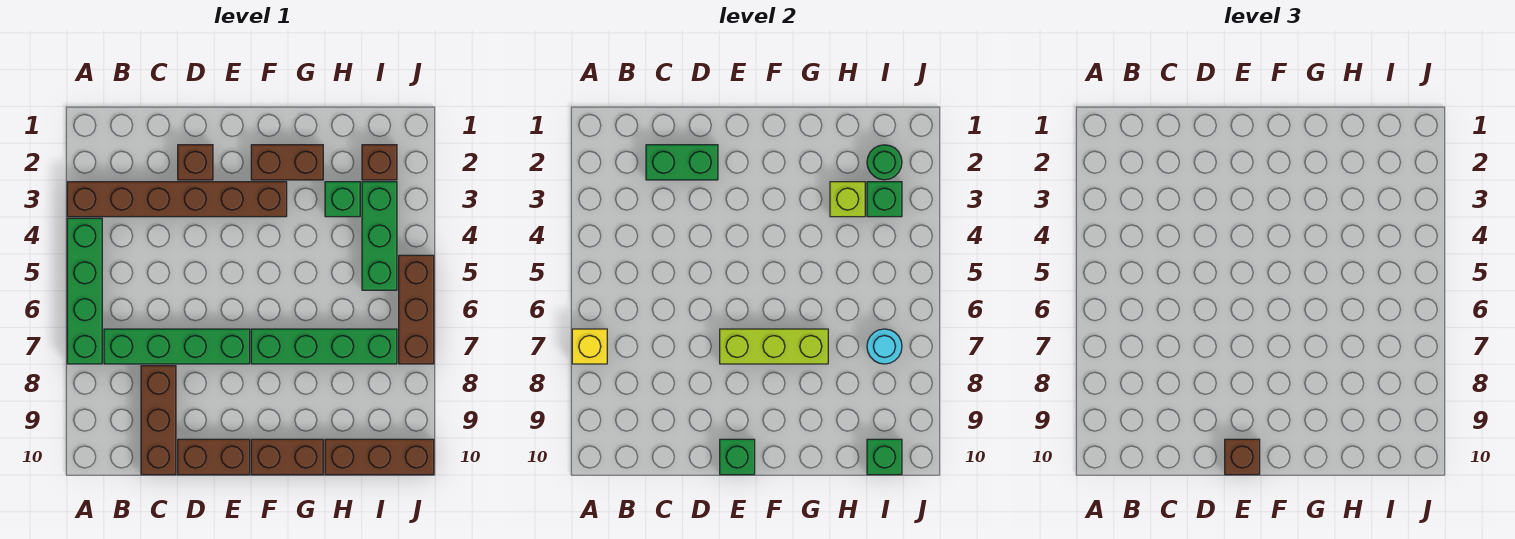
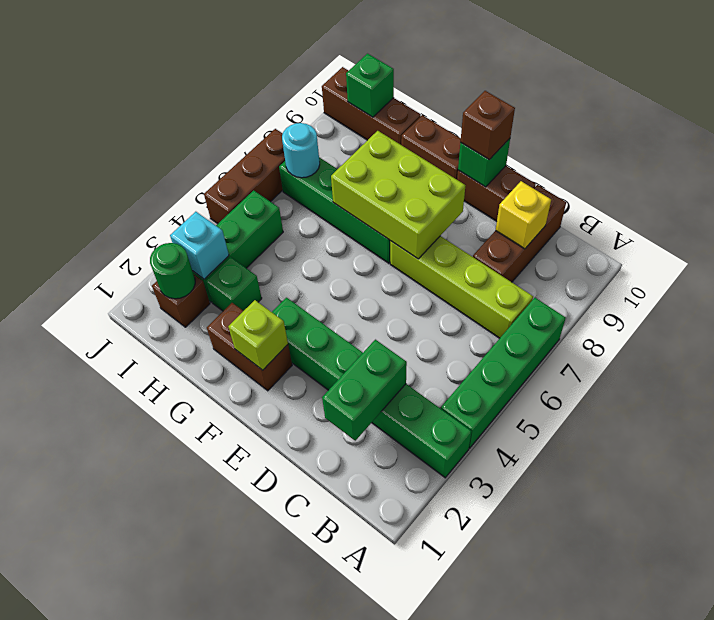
brown brick A3:F3 level 1 -> green brick A3:F3 level 1
yellow brick A7 level 2 -> yellow brick C9 level 2
green brick B7:E7 level 1 -> lime brick B7:E7 level 1
green brick C2:D2 level 2 -> green brick C2:C3 level 2
brown brick D2 level 1 -> none
lime brick E7:G7 level 2 -> lime brick E7:G8 level 2
lime brick H3 level 2 -> lime brick F2 level 2
green brick I3 level 2 -> cyan brick I3 level 2

